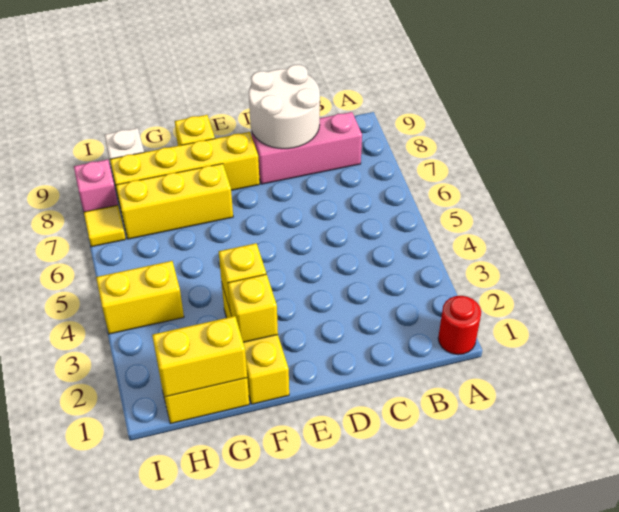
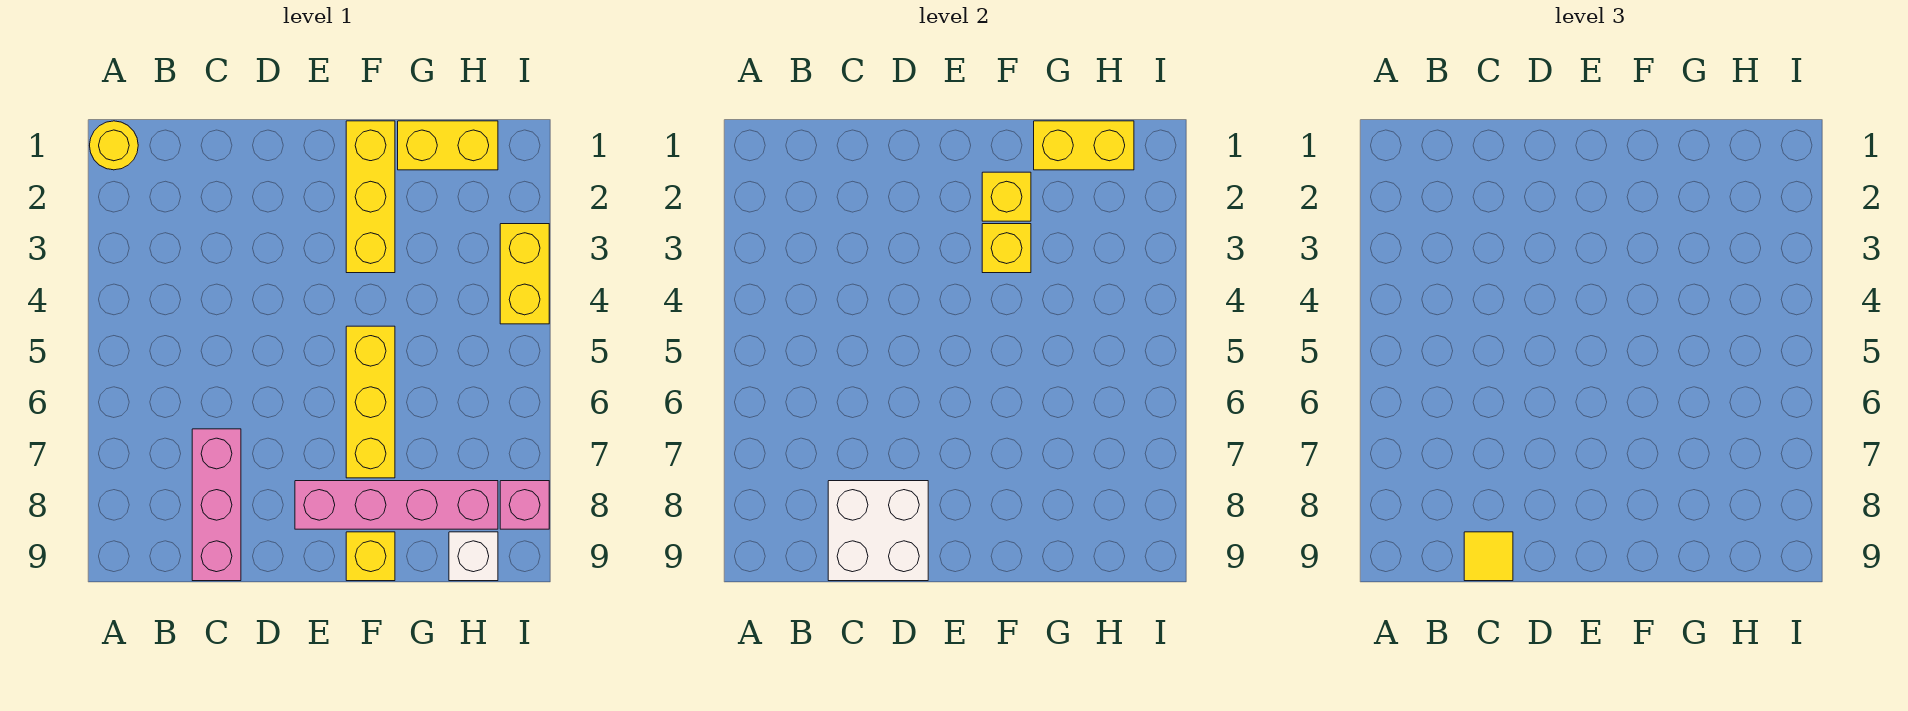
red round brick A1 level 1 -> yellow round brick A1 level 1
pink brick B8:D8 level 1 -> pink brick C7:C9 level 1
white round brick C8:D9 level 2 -> white brick C8:D9 level 2
yellow brick E8:H8 level 1 -> pink brick E8:H8 level 1
yellow brick F7:H7 level 1 -> yellow brick F5:F7 level 1
yellow brick H4:I4 level 1 -> yellow brick I3:I4 level 1
yellow tile I7 level 1 -> yellow tile C9 level 3

